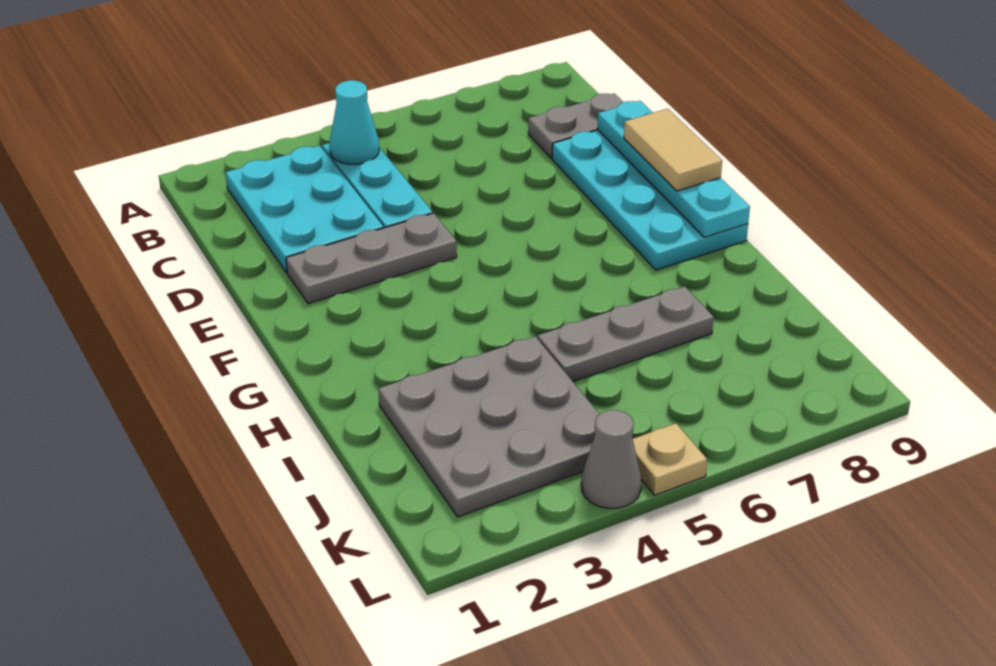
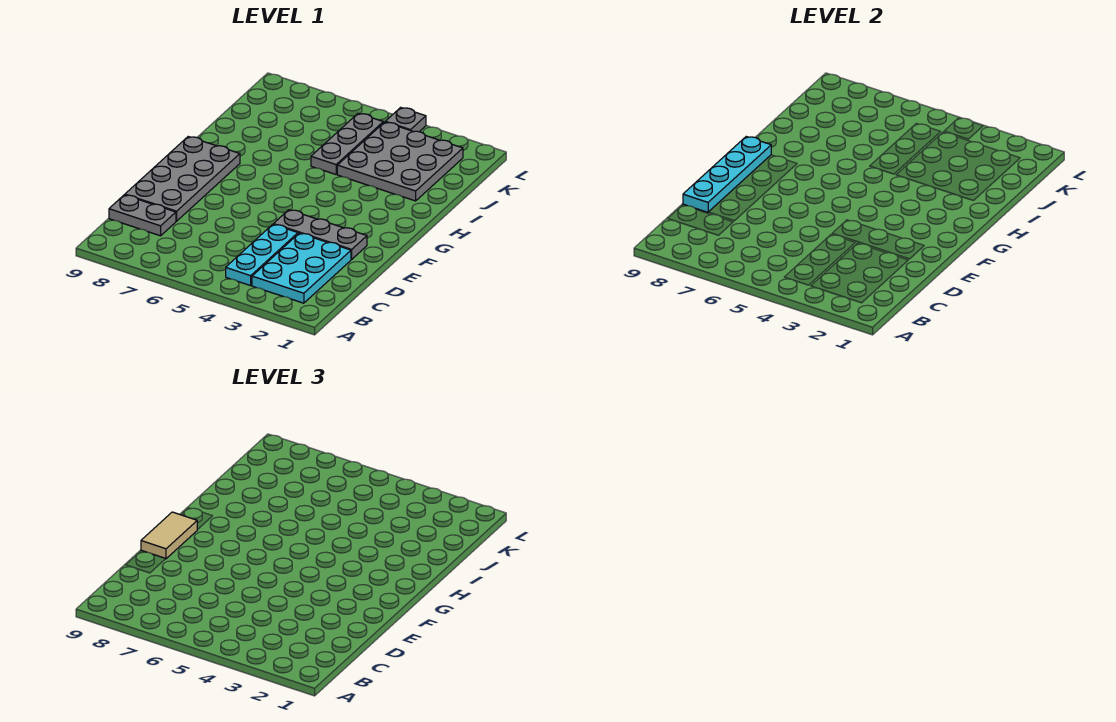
cyan cone B4 level 2 -> none
cyan plate D8:G9 level 1 -> grey plate D8:G9 level 1
grey plate I5:I7 level 1 -> grey plate I5:K5 level 1
grey cone L4 level 1 -> grey plate L4 level 1
tan plate L5 level 1 -> none

